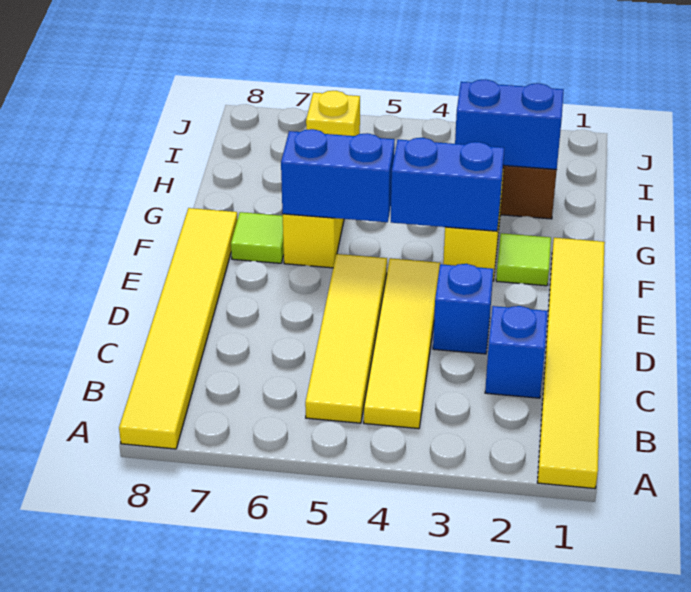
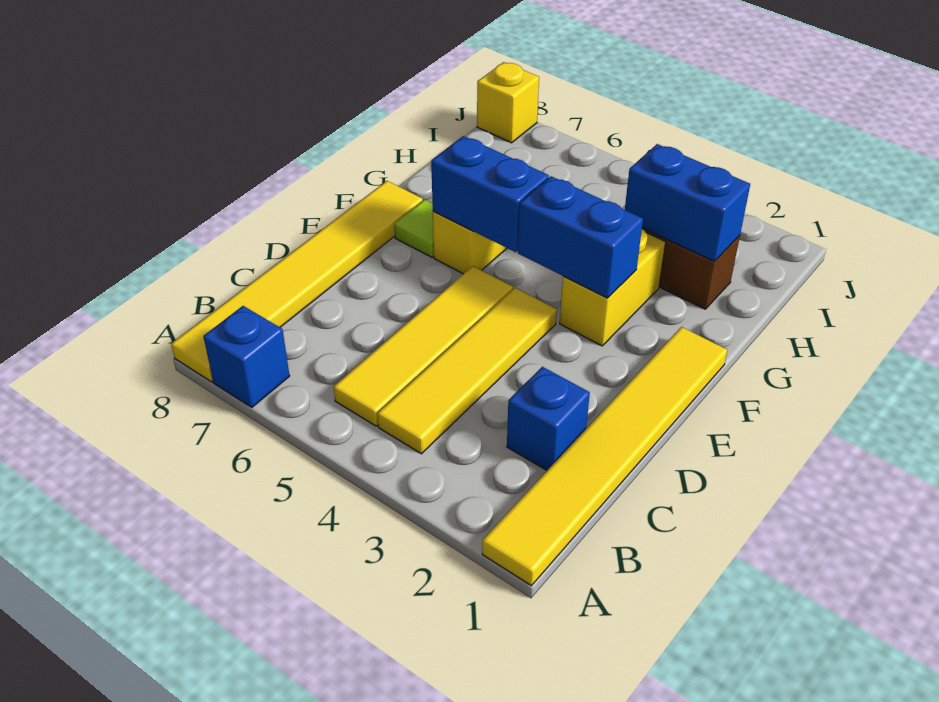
blue brick D3 level 1 -> blue brick A7 level 1
lime tile F2 level 1 -> none
yellow brick I6 level 1 -> yellow brick J8 level 1

